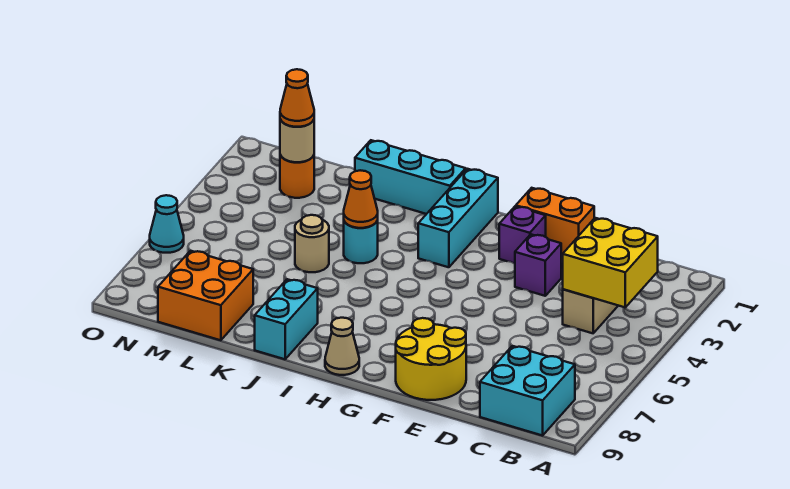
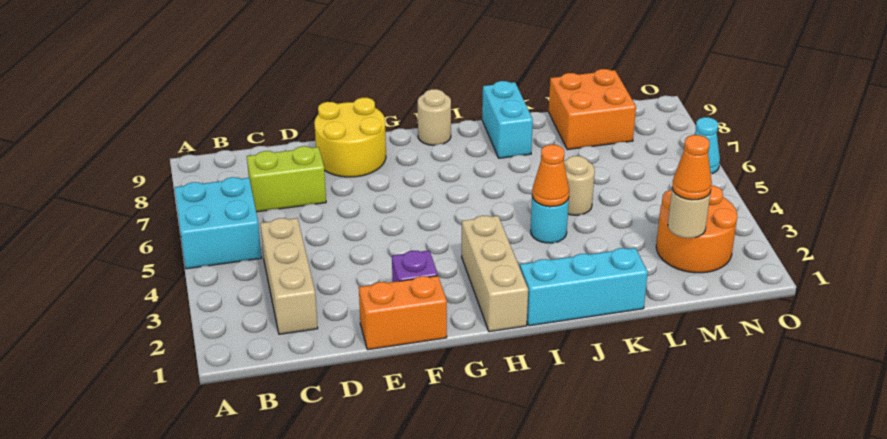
yellow brick B3:C4 level 2 -> none
cyan brick B8:C9 level 1 -> cyan brick A5:B6 level 1
none -> lime brick C7:D7 level 1
purple brick E3 level 1 -> none
cyan brick H1:H3 level 1 -> tan brick H1:H3 level 1
tan cone H9 level 1 -> tan round brick H9 level 1
orange round brick M2 level 1 -> orange round brick M2:N3 level 1

